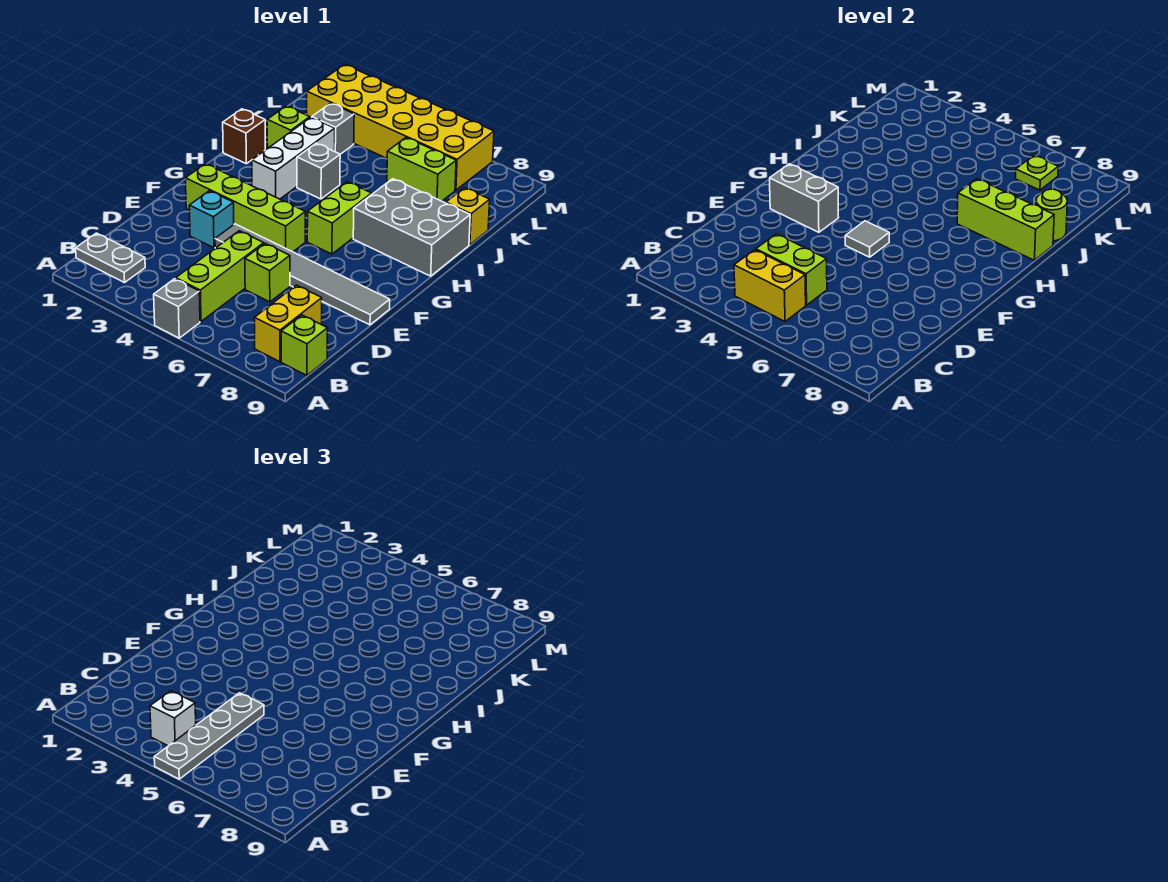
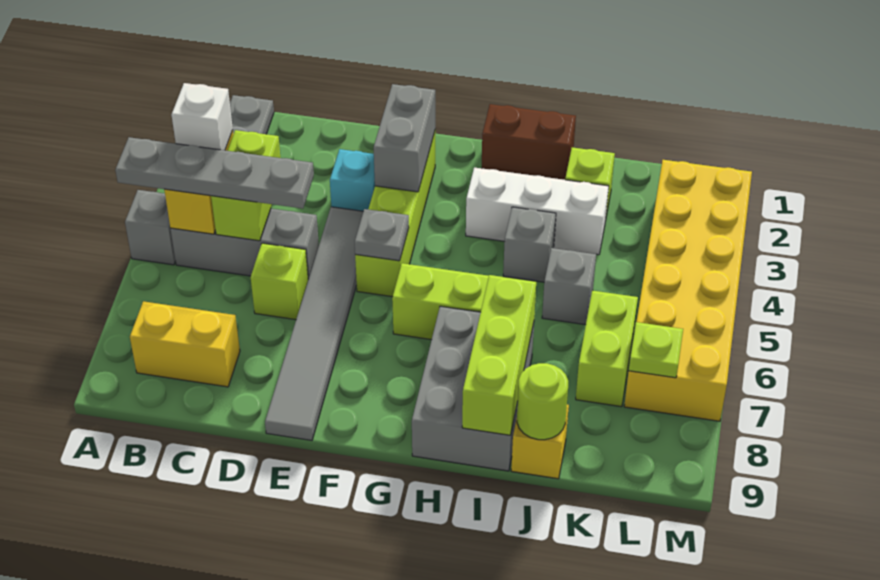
lime brick B5:D5 level 1 -> grey brick B5:D5 level 1
lime brick B9 level 1 -> none
grey tile F5 level 2 -> grey plate F5 level 2
brown brick I1 level 1 -> brown brick H1:I1 level 1
grey brick K3 level 1 -> grey brick J5 level 1

